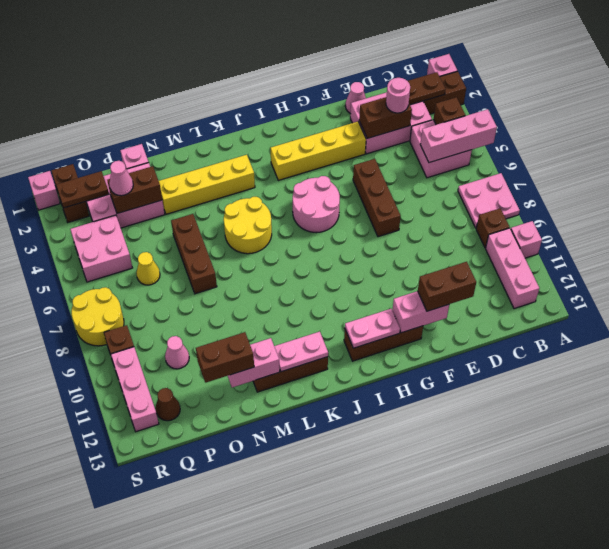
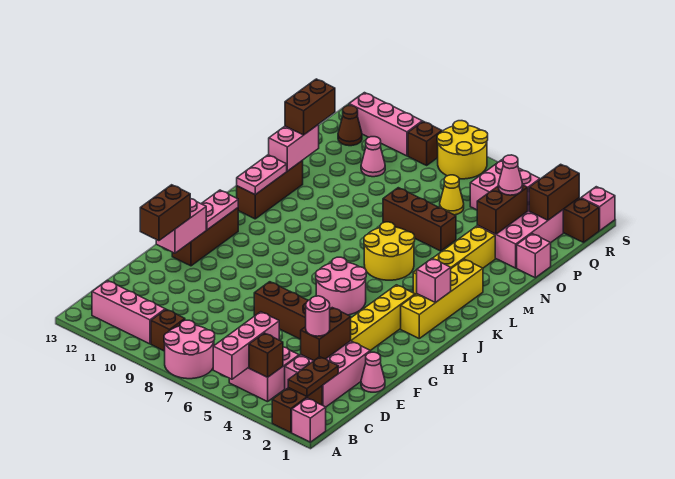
pink plate A7:B8 level 1 -> pink round brick A7:B8 level 1
pink brick A10 level 1 -> pink brick J2 level 2
none -> yellow brick I2:L2 level 1
brown plate Q2:R2 level 2 -> brown brick Q2:R2 level 2

